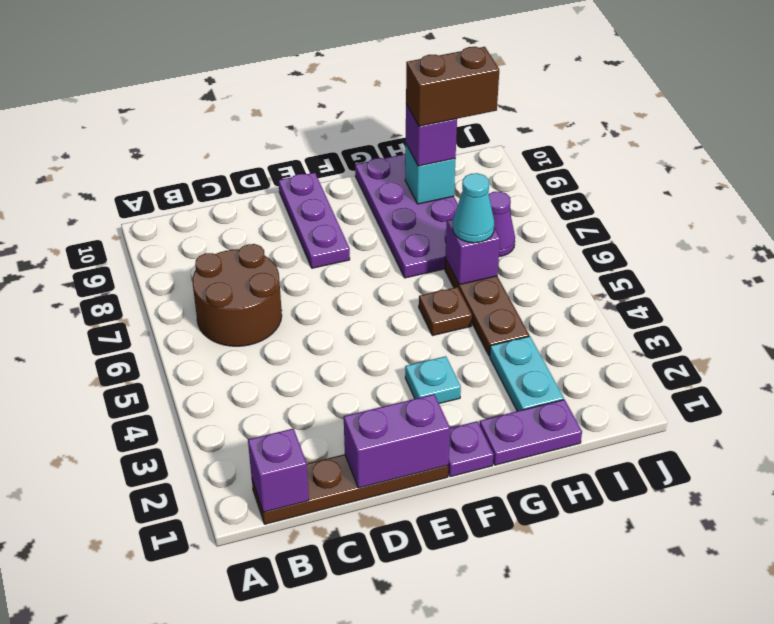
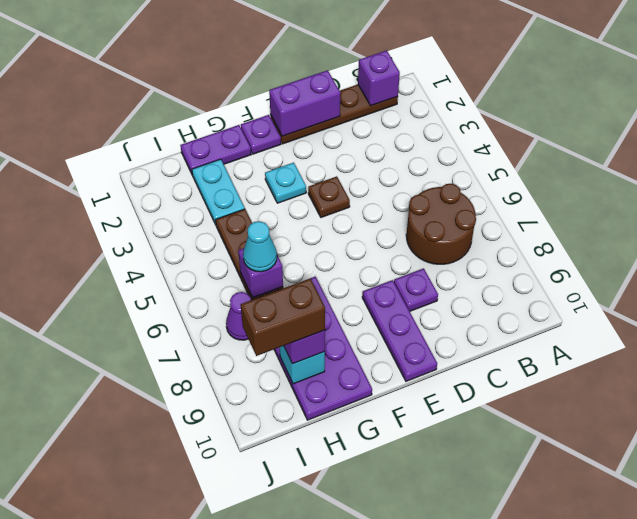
none -> purple plate D8 level 1
brown plate G5 level 1 -> brown plate E4 level 1

